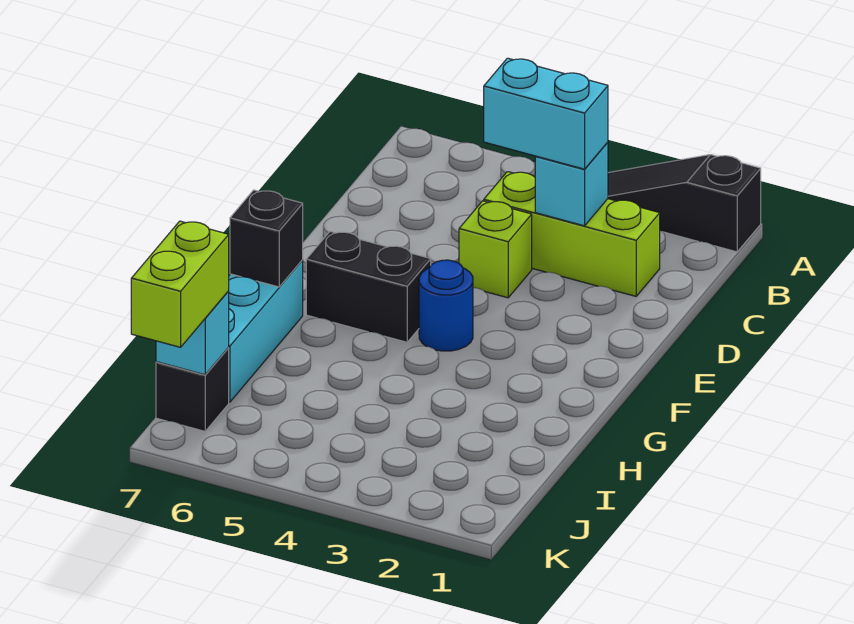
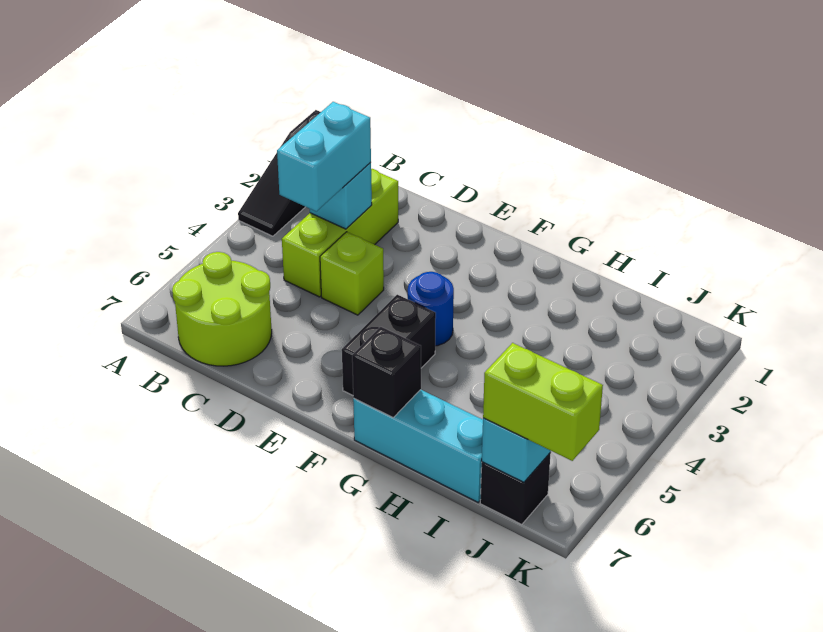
none -> lime round brick B6:C7 level 1

